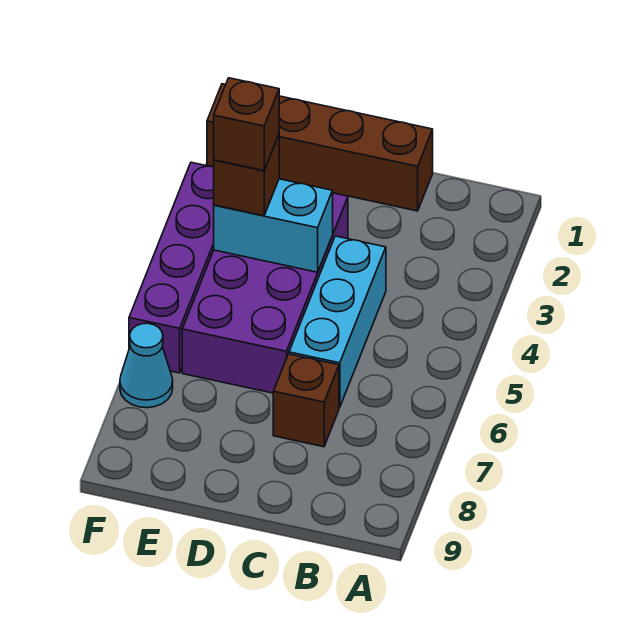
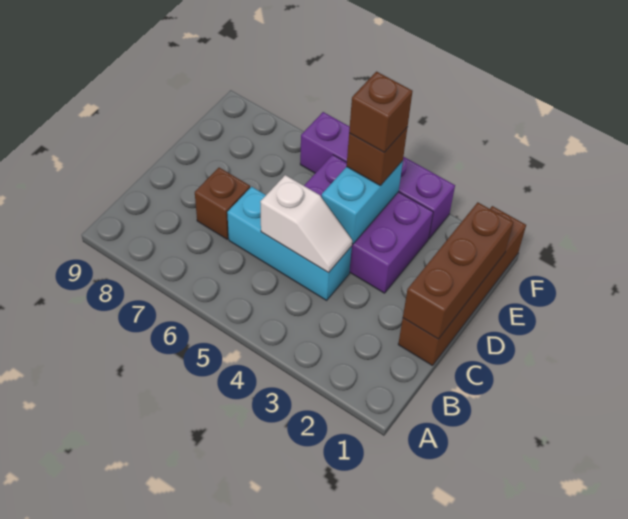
none -> brown brick C1:E1 level 2
none -> white slope C4:C5 level 2 top 5
purple brick D3:E6 level 1 -> purple brick D3:E5 level 1
cyan cone F7 level 1 -> none

